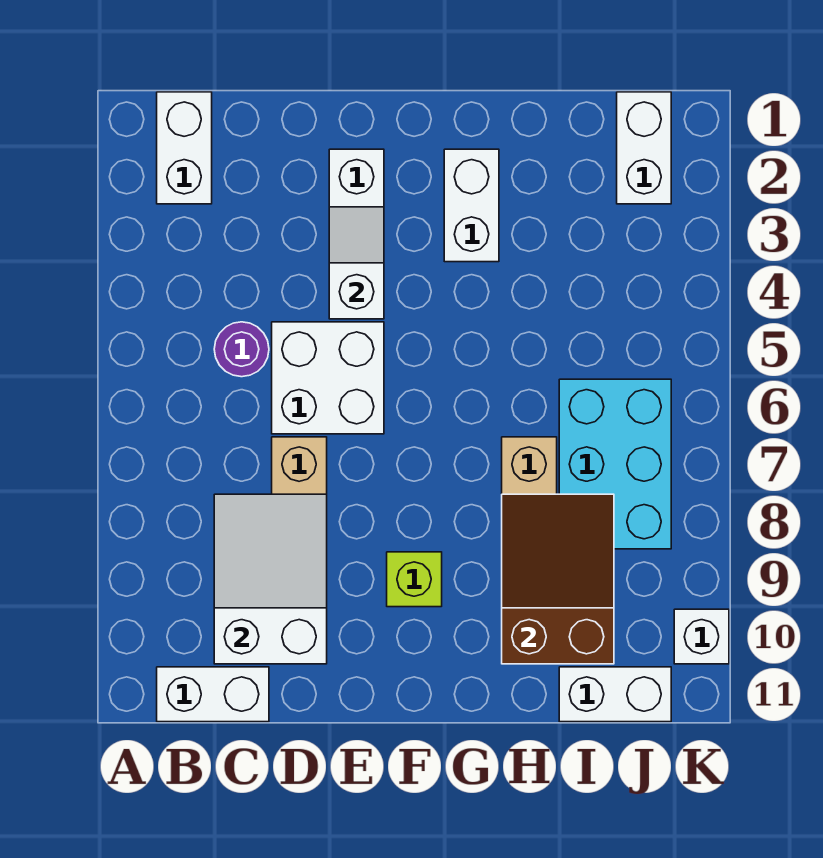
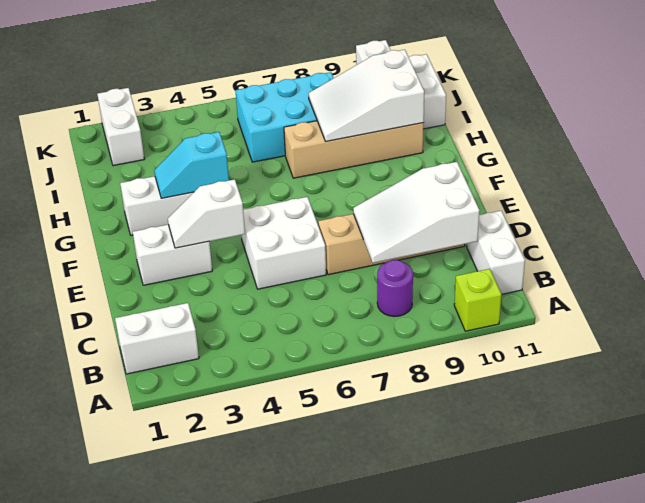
purple round brick C5 level 1 -> purple round brick B8 level 1
lime brick F9 level 1 -> lime brick A10 level 1
none -> cyan slope G3:G4 level 2 top 4
brown slope H8:I10 level 2 top 10 -> white slope H8:I10 level 2 top 10
white brick J1:J2 level 1 -> white brick J2:K2 level 1

